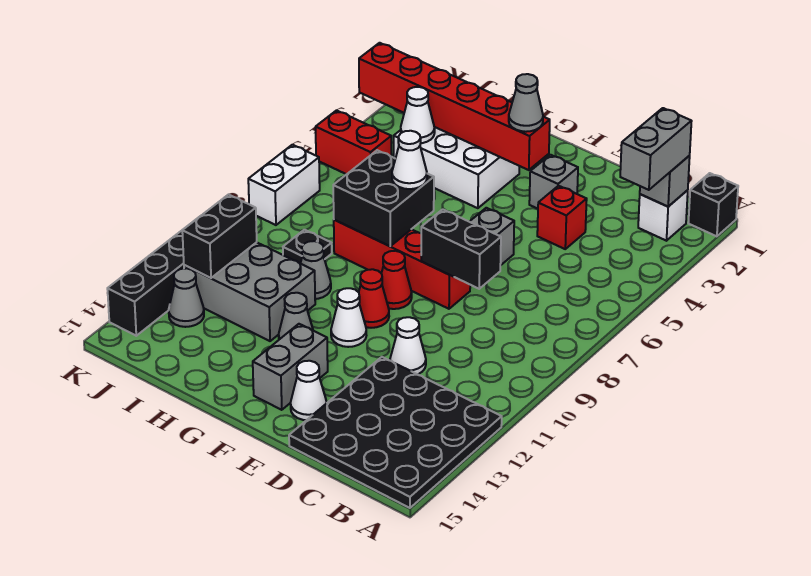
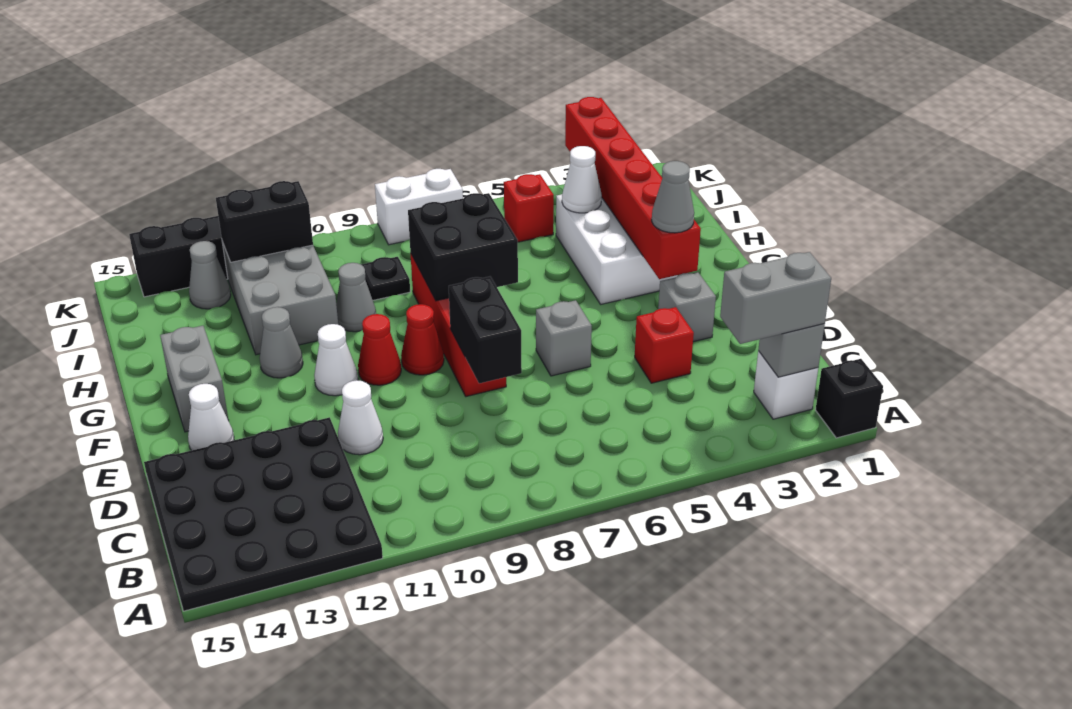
grey brick F13:F14 level 1 -> grey brick F14:G14 level 1
white cone G7 level 3 -> none
red brick J5:K5 level 1 -> red brick J5 level 1

